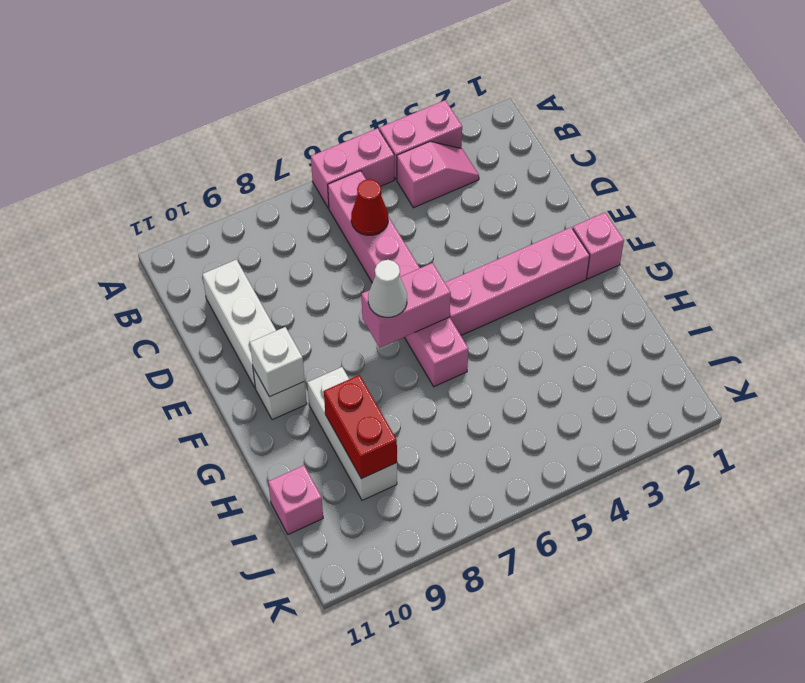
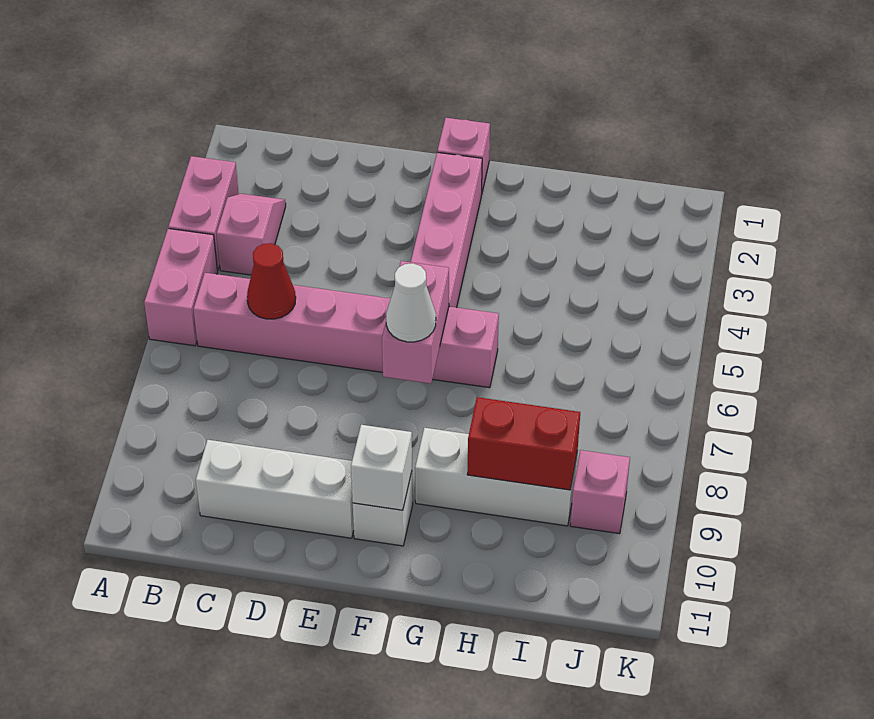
pink brick I11 level 1 -> pink brick J9 level 1

